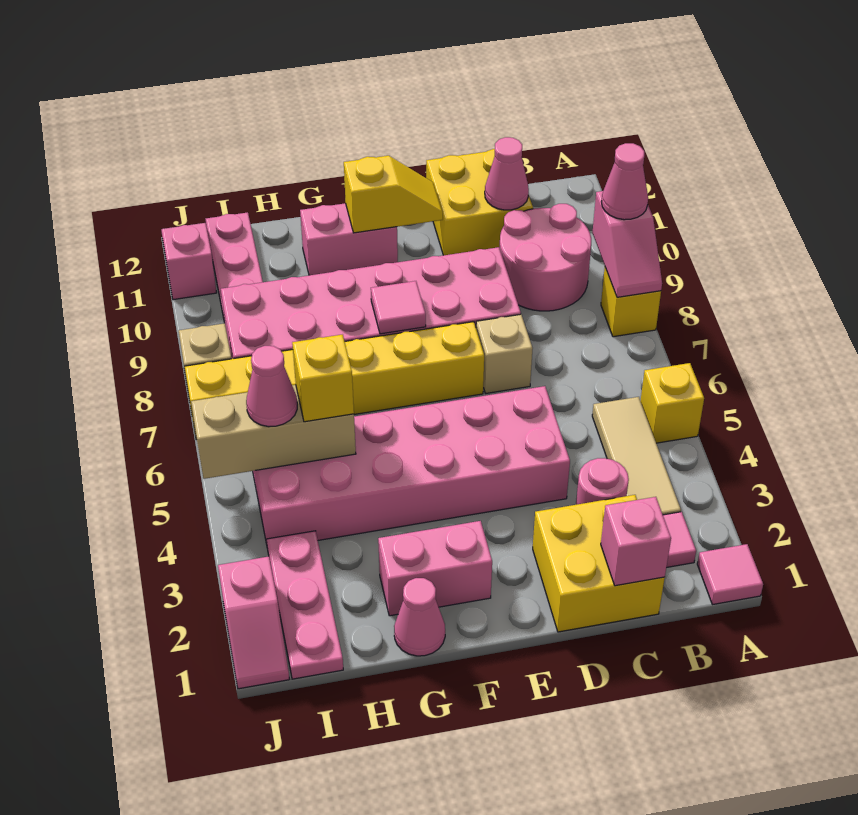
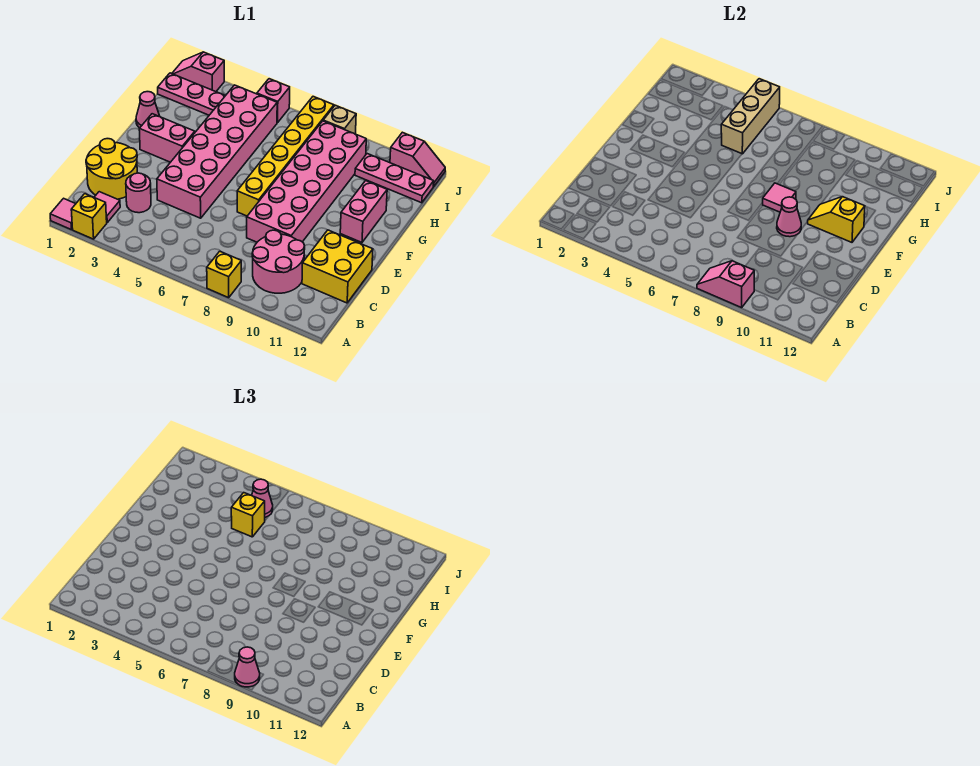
yellow brick A5 level 1 -> yellow brick A2 level 1
tan tile B3:B5 level 1 -> none
yellow brick C1:D2 level 1 -> yellow round brick C1:D2 level 1
pink brick C1 level 2 -> pink brick J5 level 1
pink cone C11 level 2 -> pink cone E9 level 2
tan brick D7 level 1 -> none
yellow slope E11:F11 level 2 top F -> yellow slope F10:F11 level 2 top 11
pink brick F2:G2 level 1 -> pink brick F2:F3 level 1

